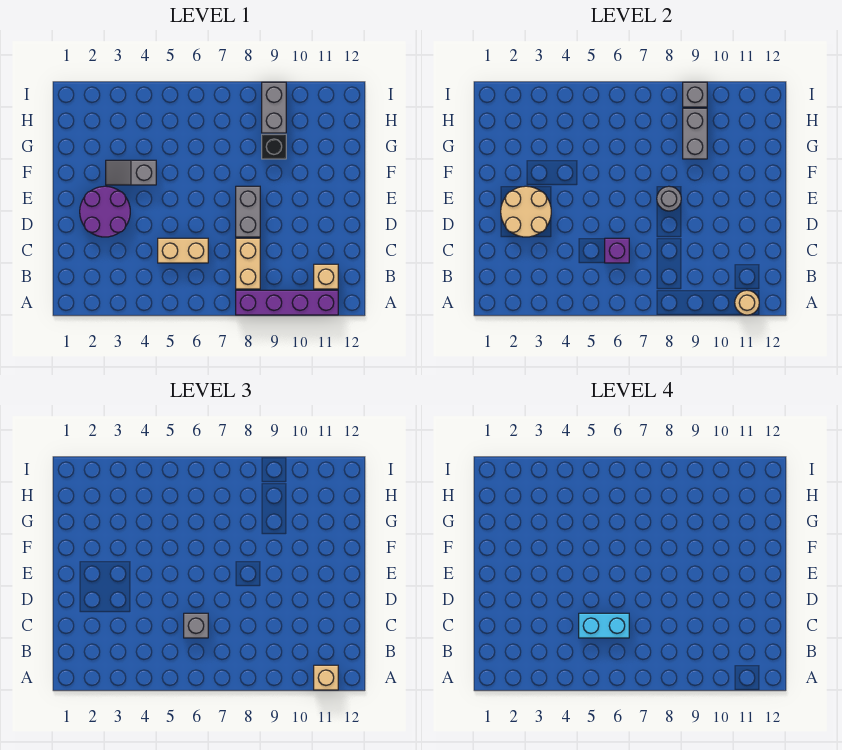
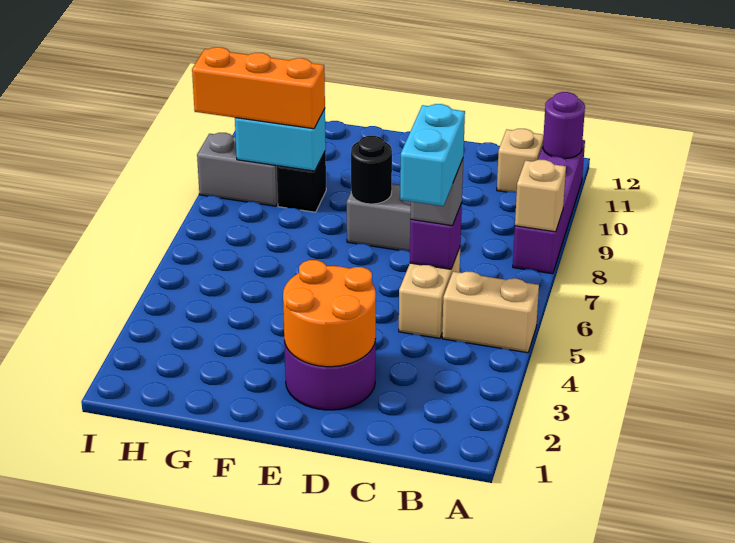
tan round brick A11 level 2 -> purple round brick A11 level 2
tan brick A11 level 3 -> tan brick A8 level 2
tan brick B8:C8 level 1 -> tan brick A5:B5 level 1
tan round brick D2:E3 level 2 -> orange round brick D2:E3 level 2
grey round brick E8 level 2 -> black round brick E8 level 2
grey slope F3:F4 level 1 top 4 -> none
grey brick G9:H9 level 2 -> cyan brick G9:H9 level 2
none -> orange brick G9:I9 level 3
grey brick I9 level 2 -> none

